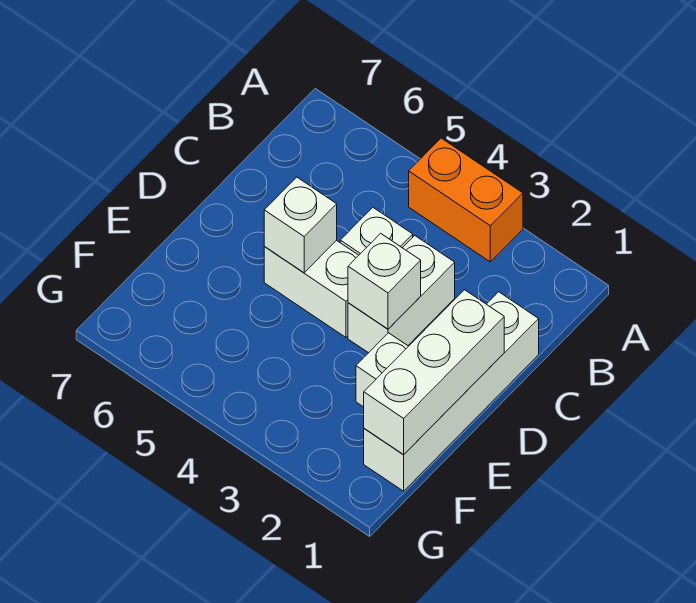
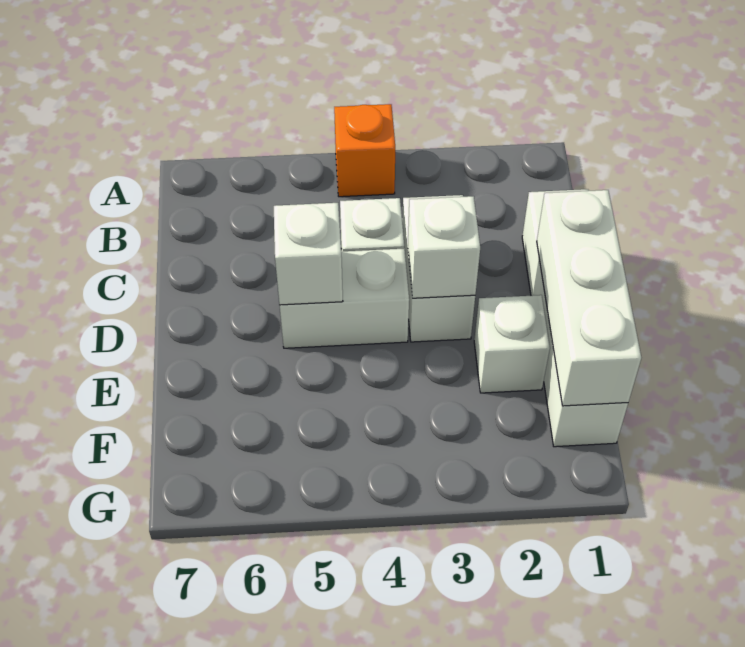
orange brick A3:A4 level 1 -> orange brick A4 level 1

